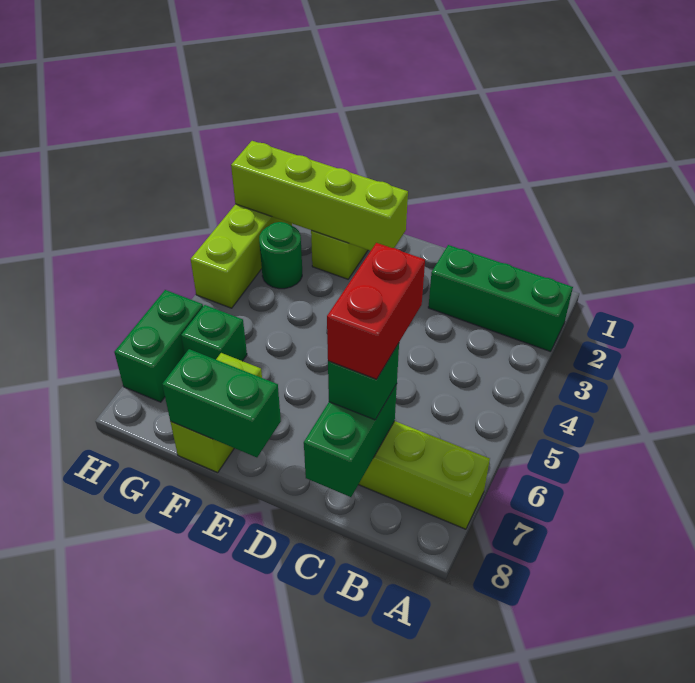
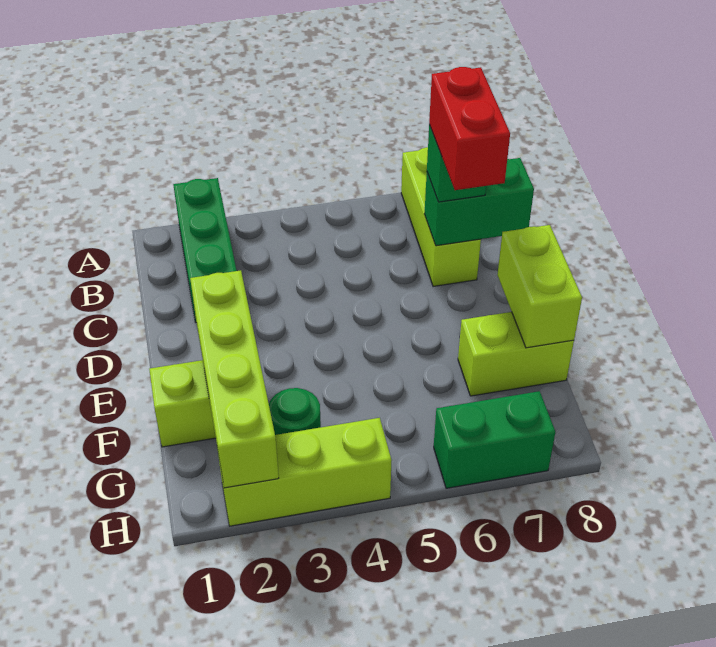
red brick C6:C7 level 4 -> red brick C7:D7 level 4
green brick E8:F8 level 2 -> lime brick E8:F8 level 2
green brick G6 level 1 -> none

